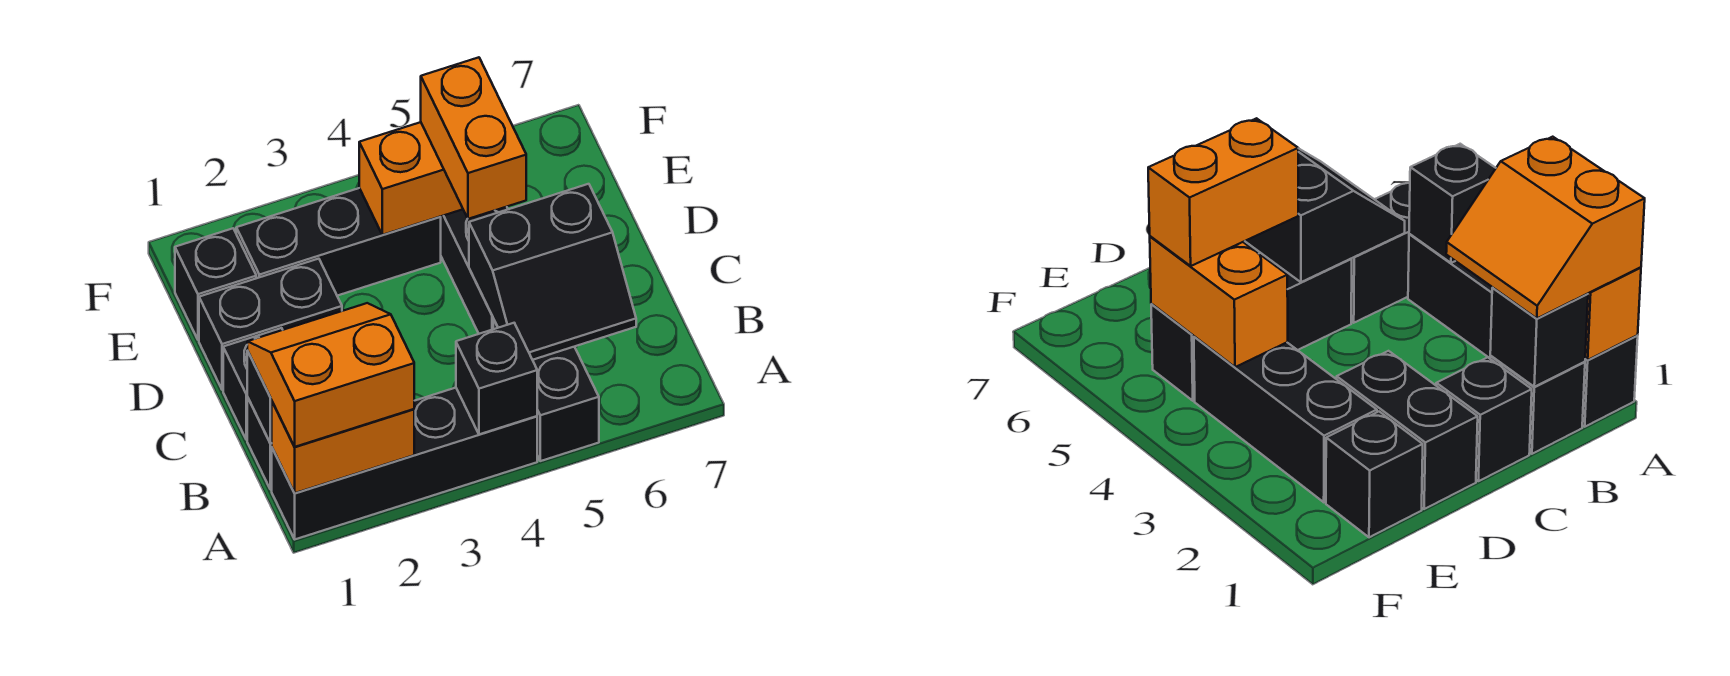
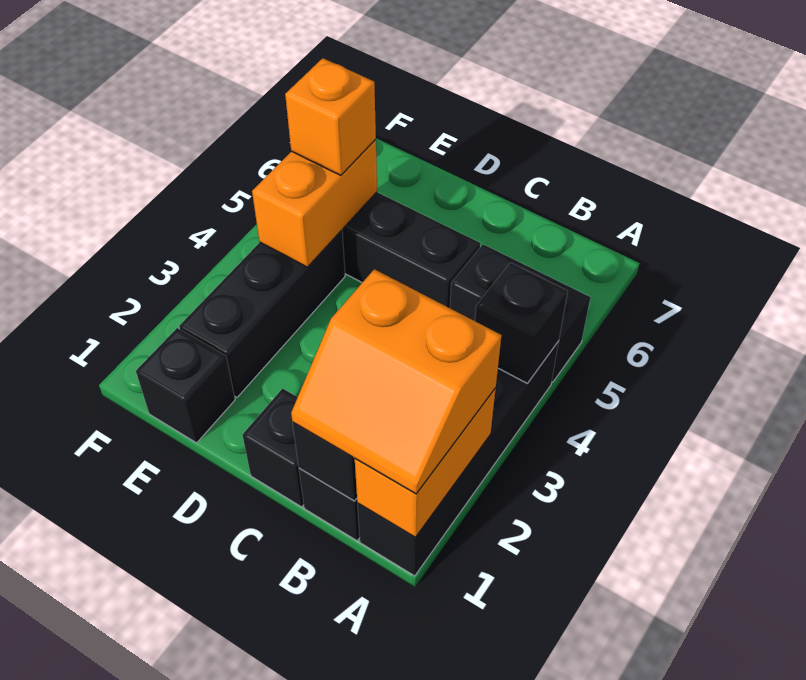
orange slope A1:B2 level 3 top A -> orange slope A1:B2 level 3 top 2
black slope B5:C6 level 2 top C -> none
black brick D1:D2 level 1 -> none
orange brick D5:E5 level 3 -> orange brick E5 level 3

